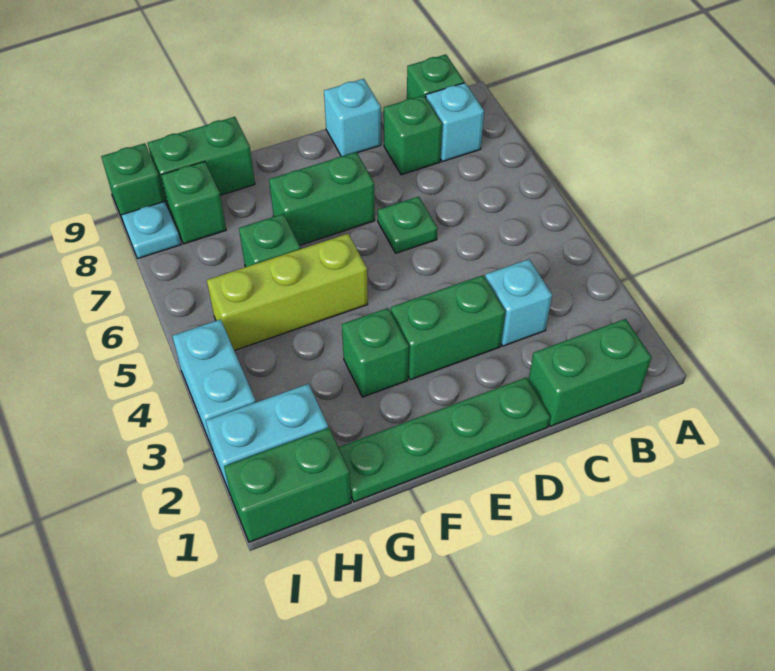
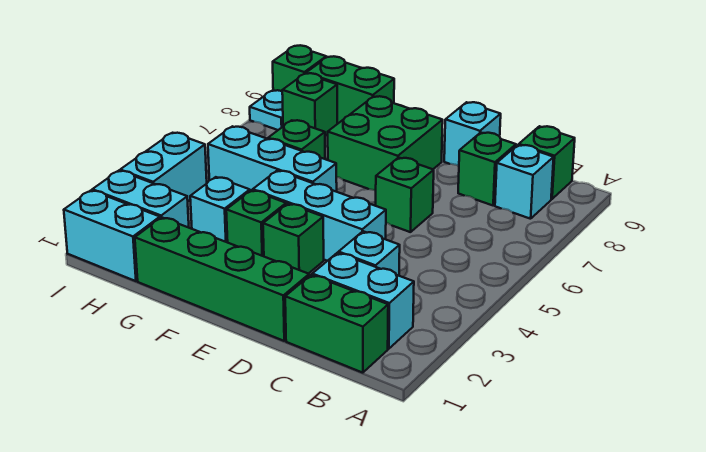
none -> cyan brick B2:C2 level 1
green plate D1:G1 level 1 -> green brick D1:G1 level 1
green brick D3:E3 level 1 -> green brick E3 level 1
none -> cyan brick D4:F4 level 1
green plate D6 level 1 -> green brick D6 level 1
green brick E7:F7 level 1 -> green brick E7:F8 level 1
lime brick F5:H5 level 1 -> cyan brick F5:H5 level 1
none -> cyan brick G3 level 1
green brick H1:I1 level 1 -> cyan brick H1:I1 level 1

